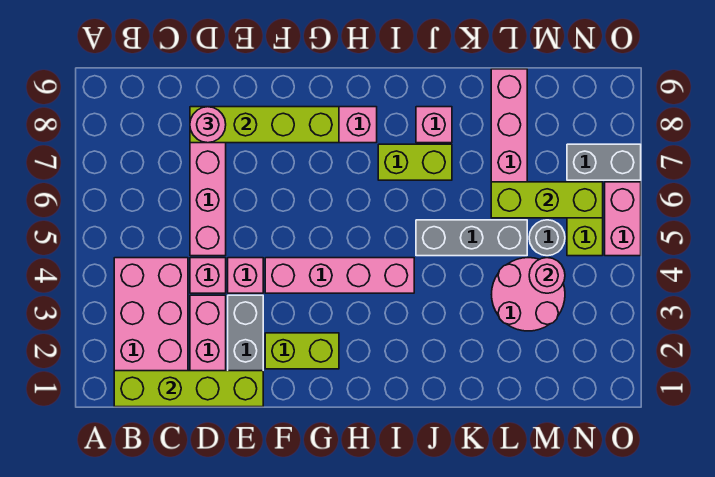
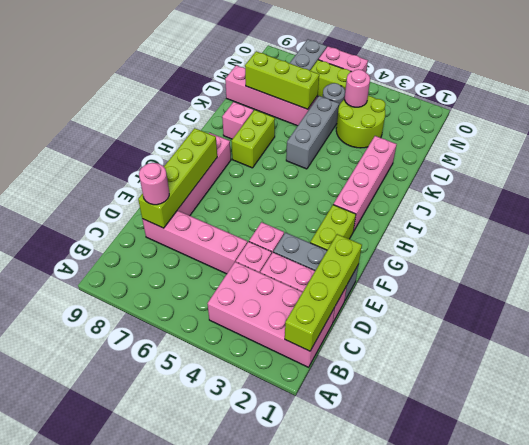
pink brick F4:I4 level 1 -> pink brick H2:K2 level 1
pink round brick L3:M4 level 1 -> lime round brick L3:M4 level 1
lime brick L6:N6 level 2 -> lime brick L6:L8 level 2

